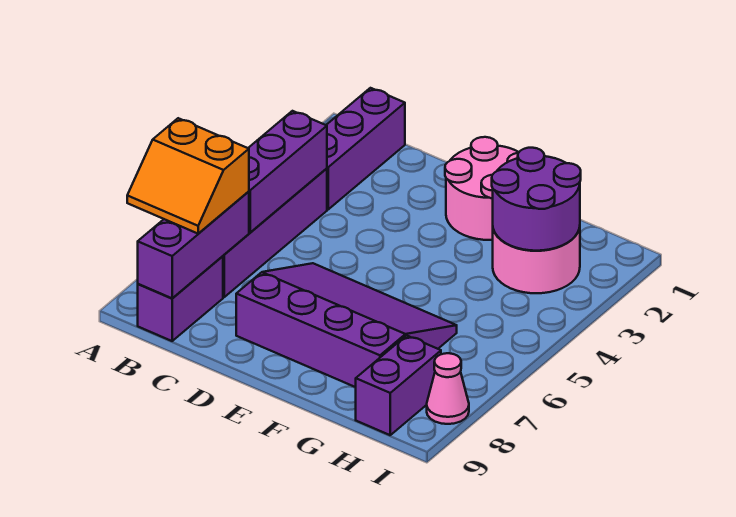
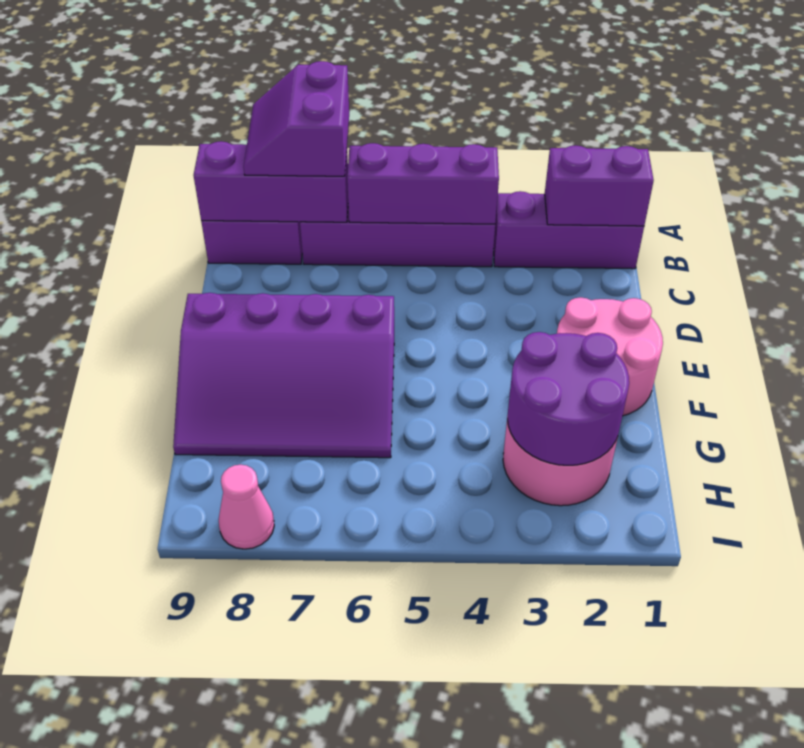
orange slope A7:B8 level 3 top 7 -> purple slope A7:B8 level 3 top 7
purple slope D6:G8 level 1 top 8 -> purple slope E6:G9 level 1 top E
purple brick H8:H9 level 1 -> purple brick B1:B2 level 2

